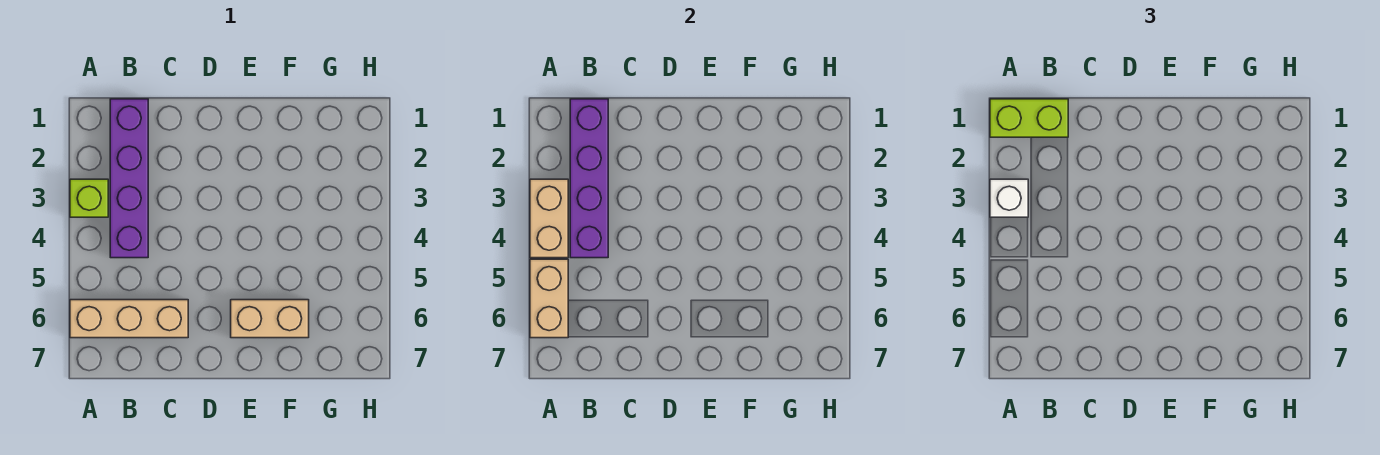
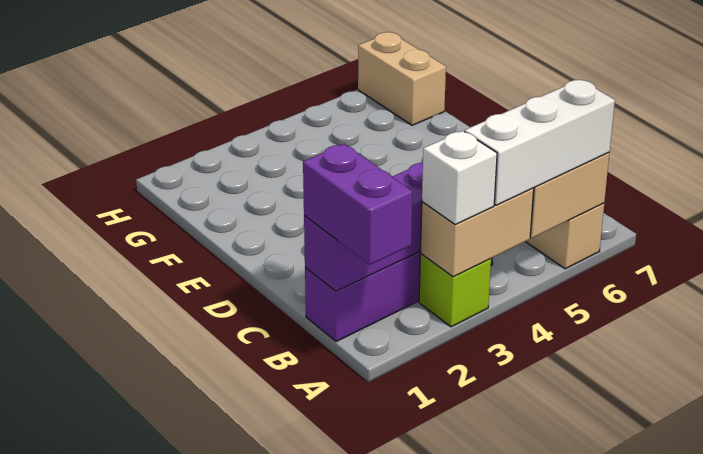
lime brick A1:B1 level 3 -> purple brick A1:B1 level 3
none -> white brick A4:A6 level 3
tan brick E6:F6 level 1 -> tan brick G7:H7 level 1

